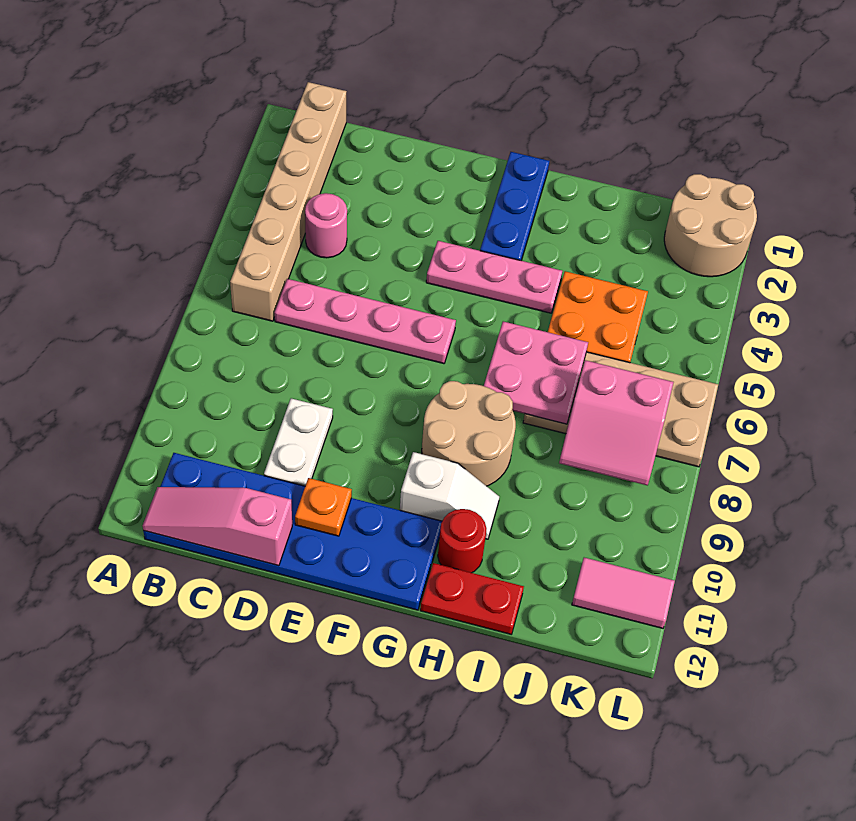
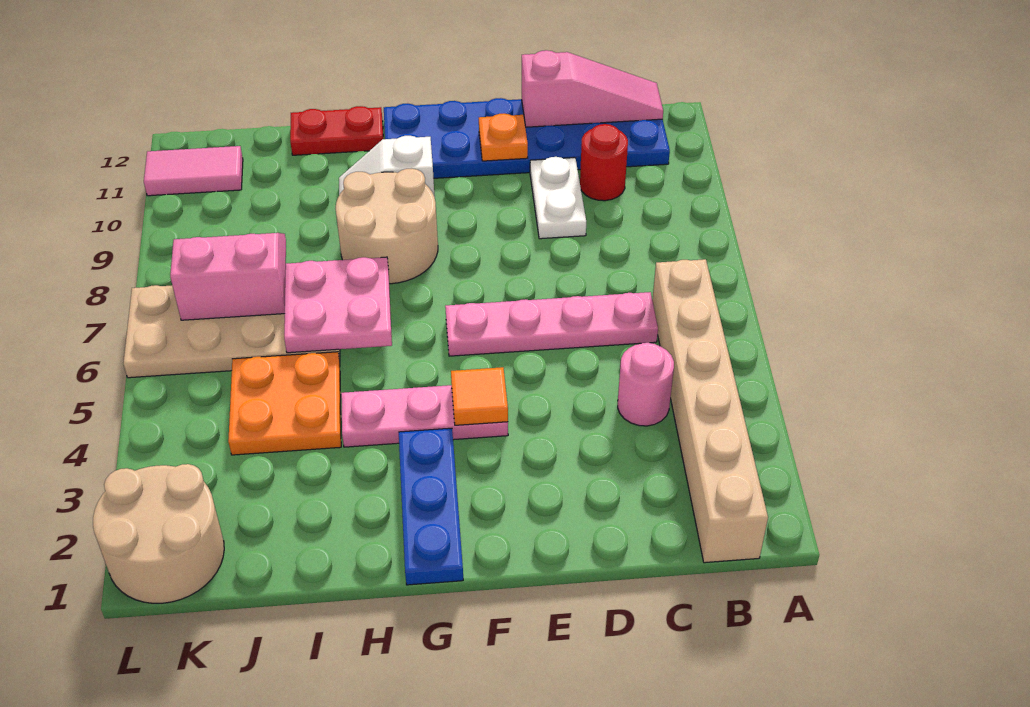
none -> orange tile F4 level 2
red round brick H11 level 1 -> red round brick C10 level 1

